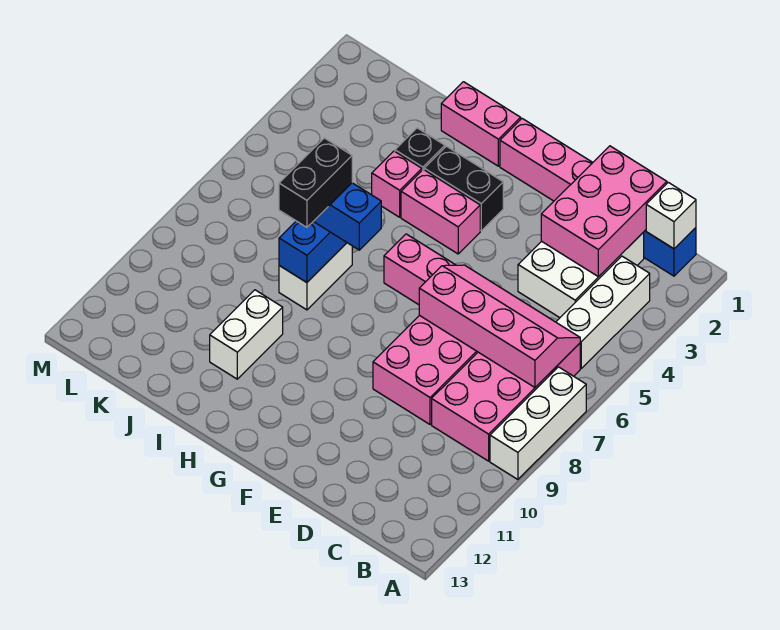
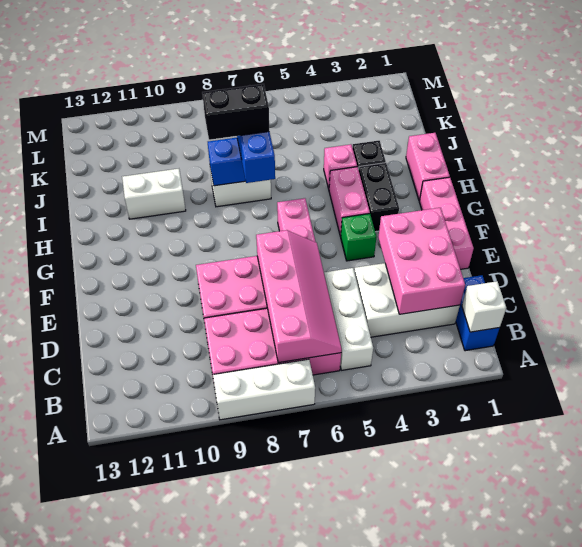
white brick B3:B5 level 1 -> white brick B5:D5 level 1
pink brick C1:D3 level 2 -> pink brick C2:E3 level 2
none -> green brick F4 level 1

